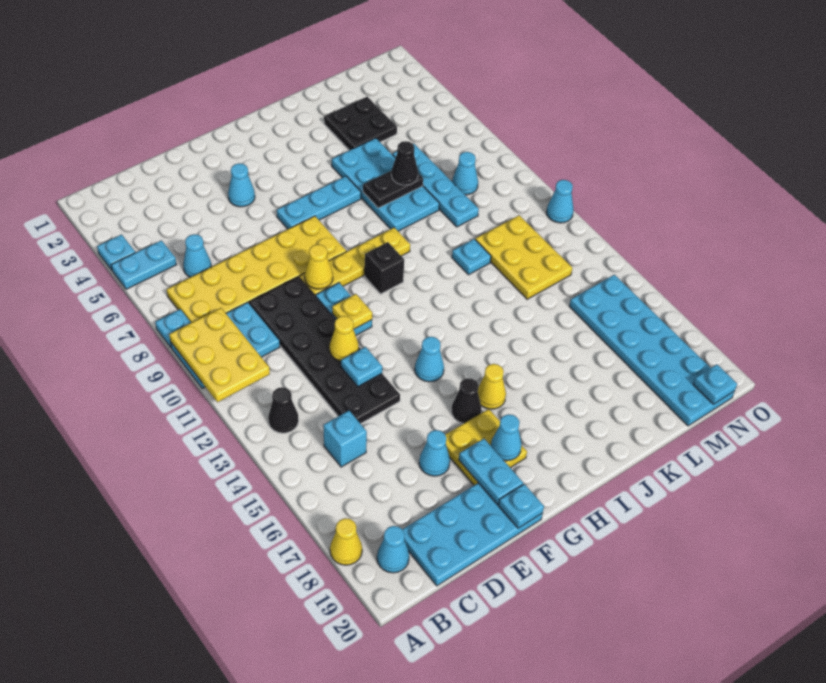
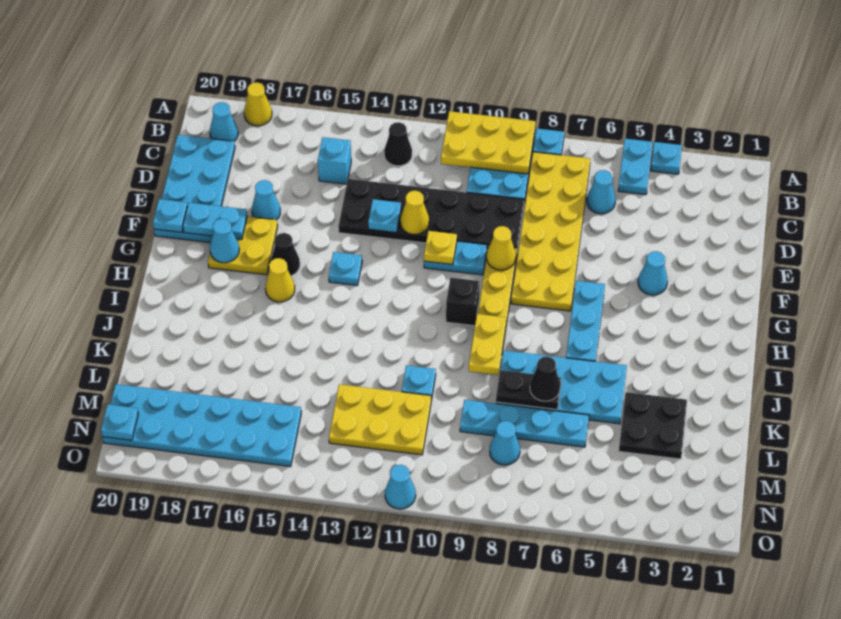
cyan cone G14 level 1 -> cyan plate G14 level 1
none -> yellow plate I9:J9 level 2
black plate J7:K7 level 2 -> black plate K7:K8 level 2

